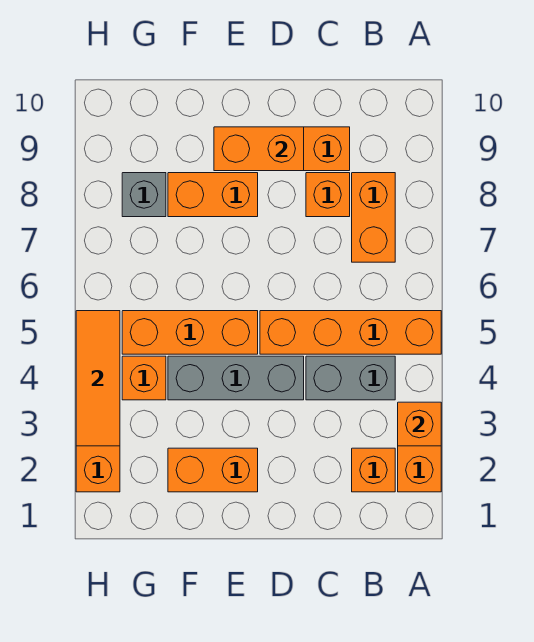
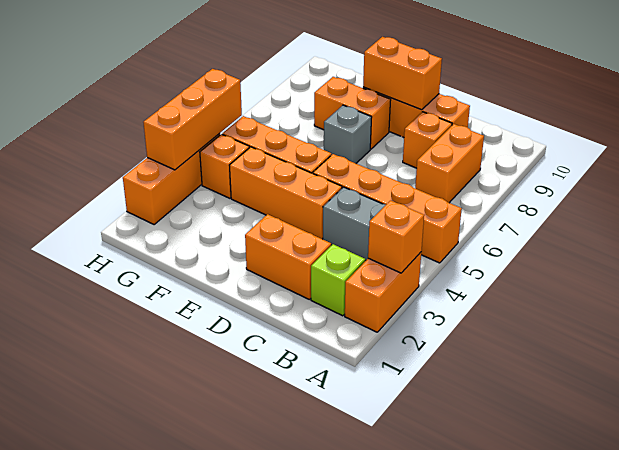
orange brick B2 level 1 -> lime brick B2 level 1
grey brick D4:F4 level 1 -> orange brick D4:F4 level 1
orange brick E2:F2 level 1 -> orange brick C2:D2 level 1
grey brick G8 level 1 -> grey brick E7 level 1
orange tile H3:H5 level 2 -> orange brick H3:H5 level 2

